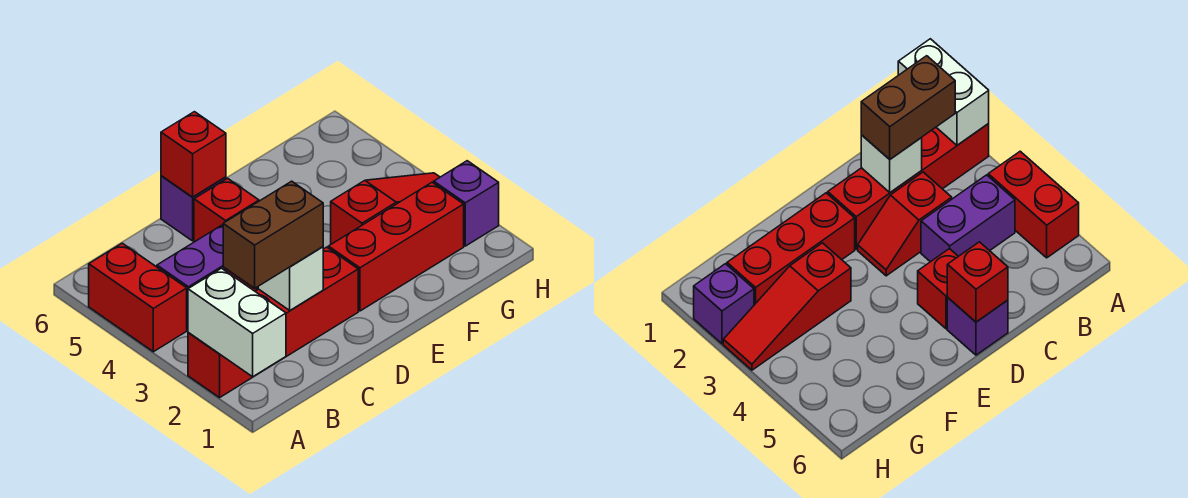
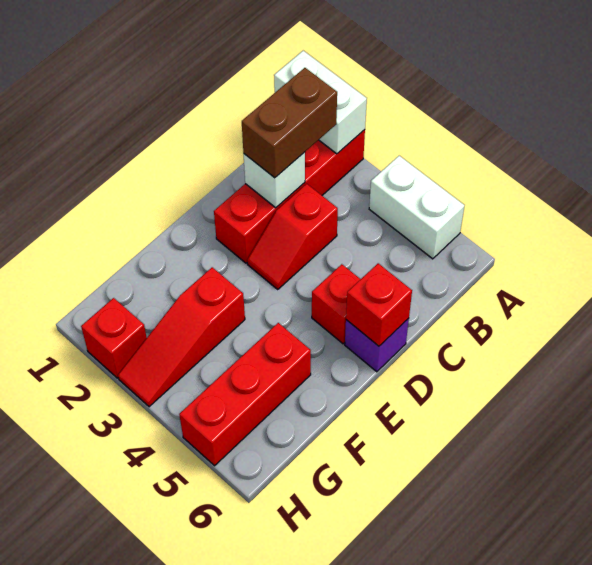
red brick A4:A5 level 1 -> white brick A4:A5 level 1
purple brick B4:C4 level 1 -> none
red brick E2:G2 level 1 -> red brick F5:H5 level 1
purple brick H2 level 1 -> red brick H2 level 1

